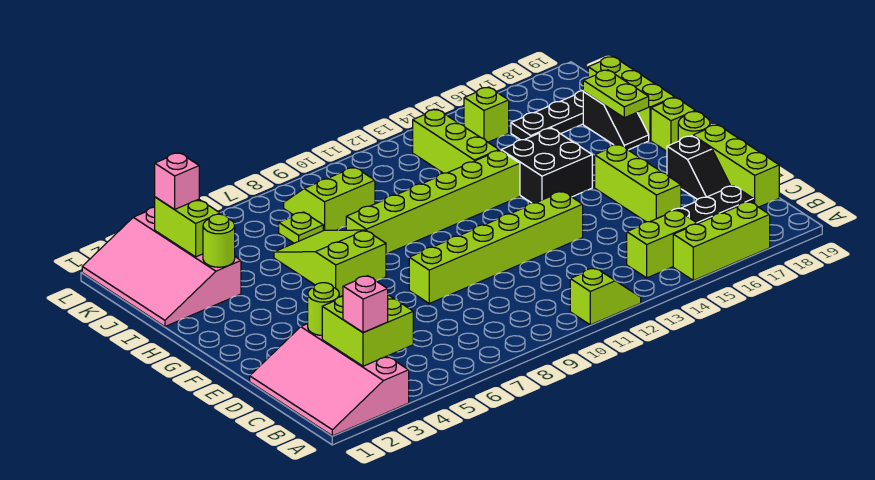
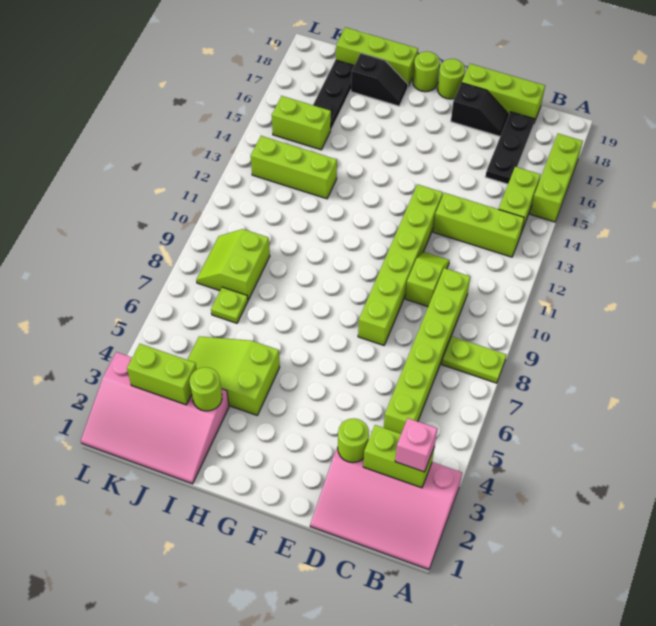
lime slope A11:A12 level 1 top 11 -> lime slope D10:D11 level 1 top 10
lime brick B3:C4 level 2 -> lime brick B3:C3 level 2
lime brick D16:F16 level 1 -> lime brick B13:D13 level 1
lime slope G6:I7 level 1 top G -> lime slope H4:J5 level 1 top H
black brick G14:H15 level 1 -> none
lime brick G19 level 1 -> lime round brick G19 level 1
lime brick H8:H13 level 1 -> lime brick C5:C10 level 1
lime plate H18:I18 level 2 -> lime plate A8:B8 level 1
pink brick K3 level 3 -> none
lime brick K15 level 1 -> lime brick J15:K15 level 1

